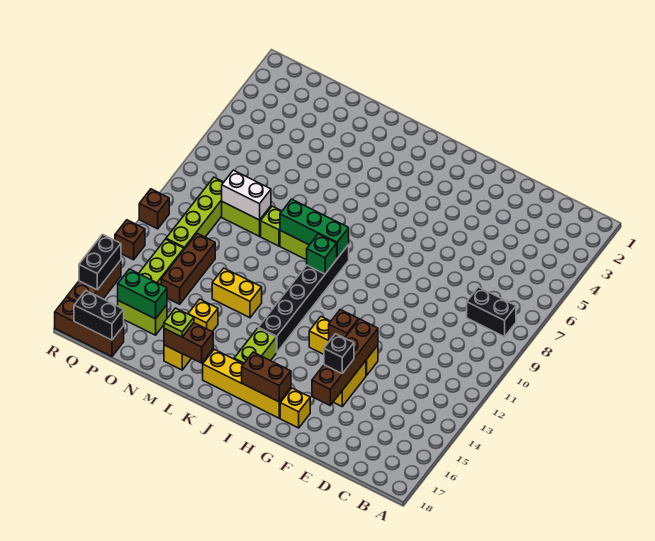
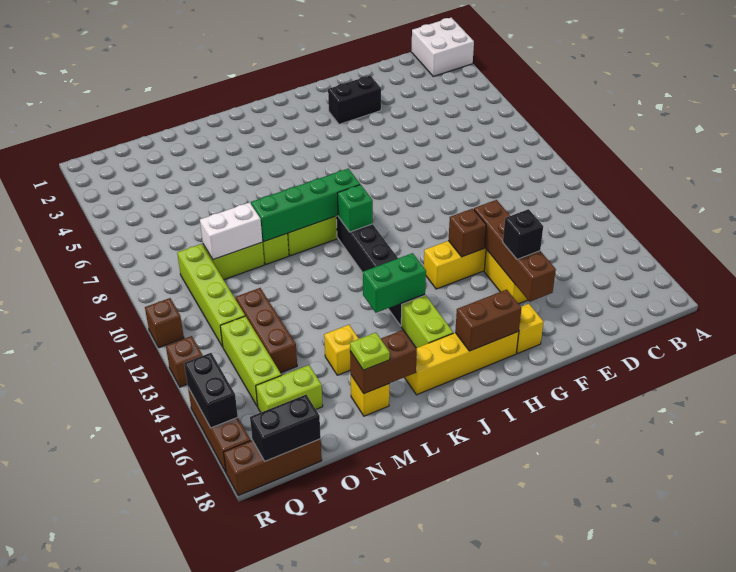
none -> white brick A1:B2 level 1
black brick B8:C8 level 1 -> black brick F3:G3 level 1
green brick J9:L9 level 2 -> green brick J9:M9 level 2
yellow brick L13:M13 level 1 -> none
green brick O16:P16 level 2 -> green brick J14:K14 level 2

